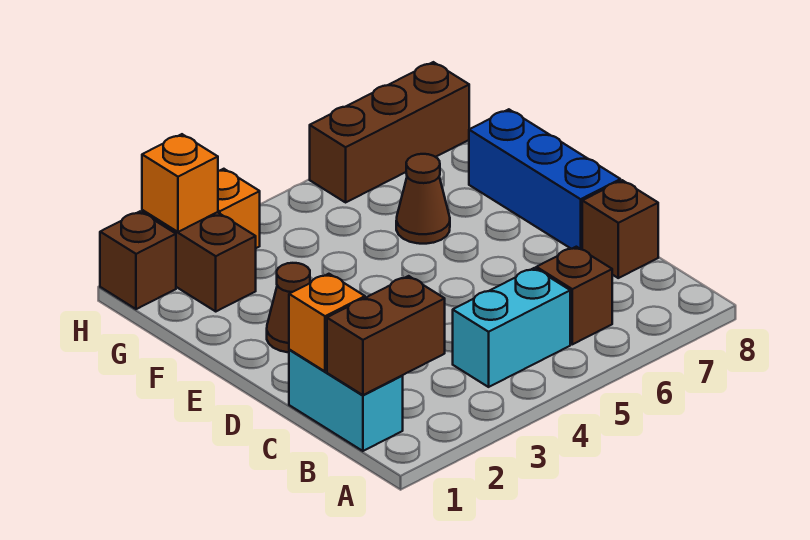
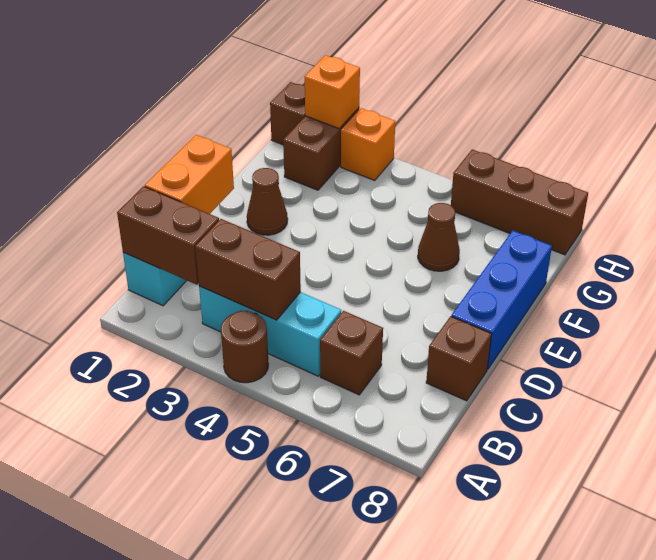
none -> brown round brick A4 level 1
none -> brown brick B3:B4 level 2
cyan brick B4:B5 level 1 -> cyan brick B3:B5 level 1
orange brick C1 level 2 -> orange brick C1:D1 level 2

